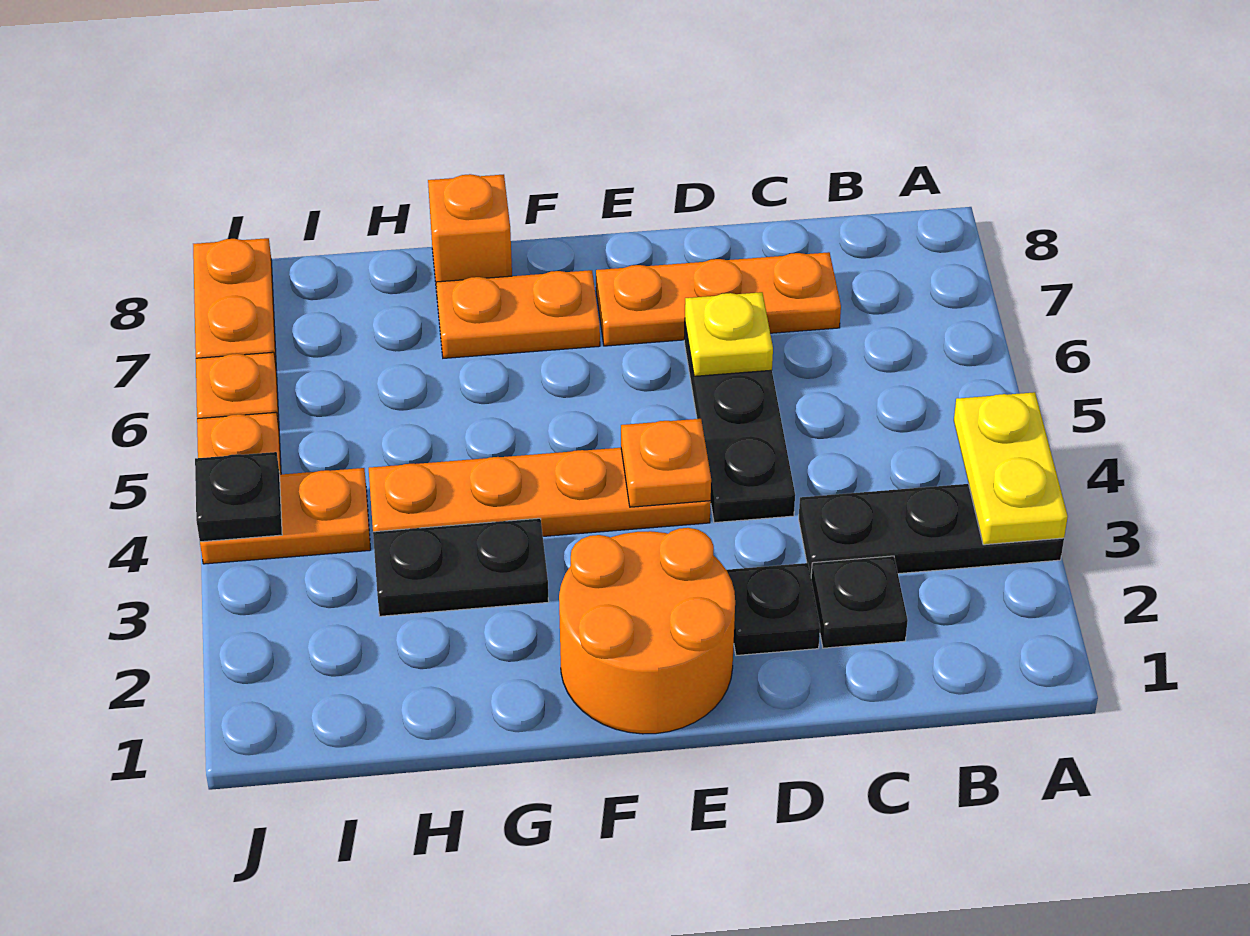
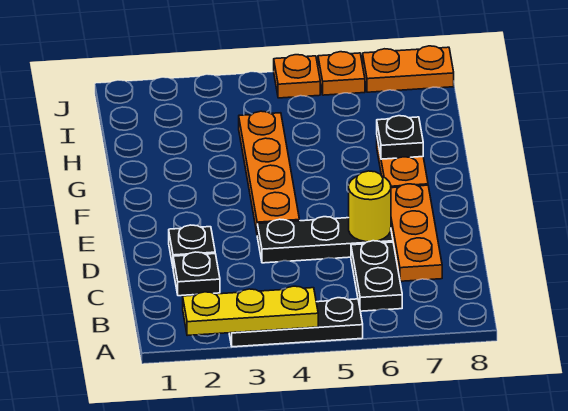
black plate A3:C3 level 1 -> black plate A3:A5 level 1
yellow plate A3:A4 level 2 -> yellow plate A2:A4 level 2
yellow plate D6 level 2 -> yellow round brick D6 level 2
orange round brick E1:F2 level 1 -> none
orange plate E4 level 2 -> none
black plate G3:H3 level 1 -> black plate B6:C6 level 1
orange brick G8 level 1 -> none
orange plate I4:J4 level 1 -> none
black plate J4 level 2 -> black plate G7 level 2

